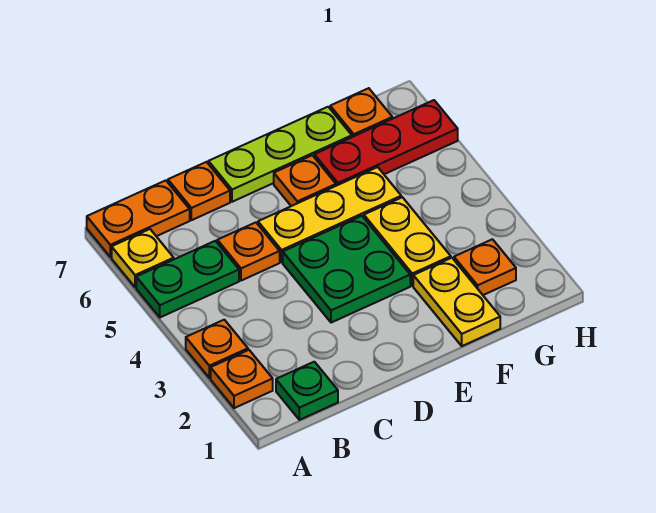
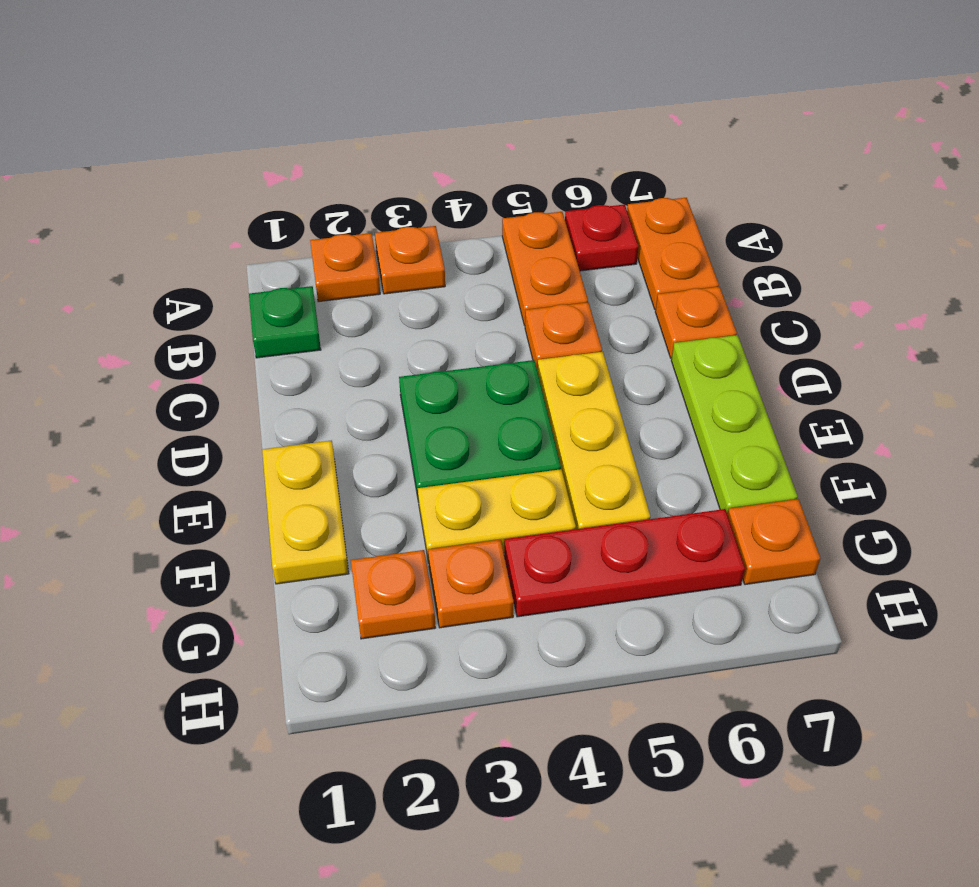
green plate A5:B5 level 1 -> orange plate A5:B5 level 1
yellow plate A6 level 1 -> red plate A6 level 1
orange plate E6 level 1 -> orange plate G3 level 1
yellow plate F1:F2 level 1 -> yellow plate E1:F1 level 1
red plate F6:H6 level 1 -> red plate G4:G6 level 1

